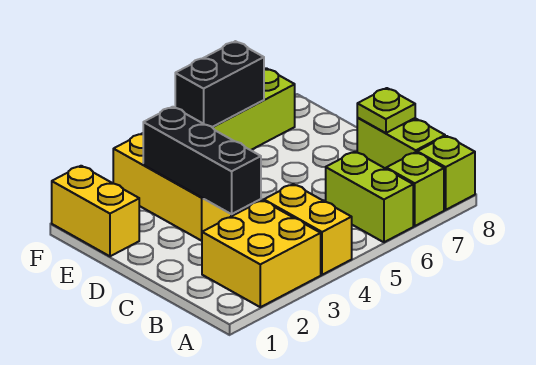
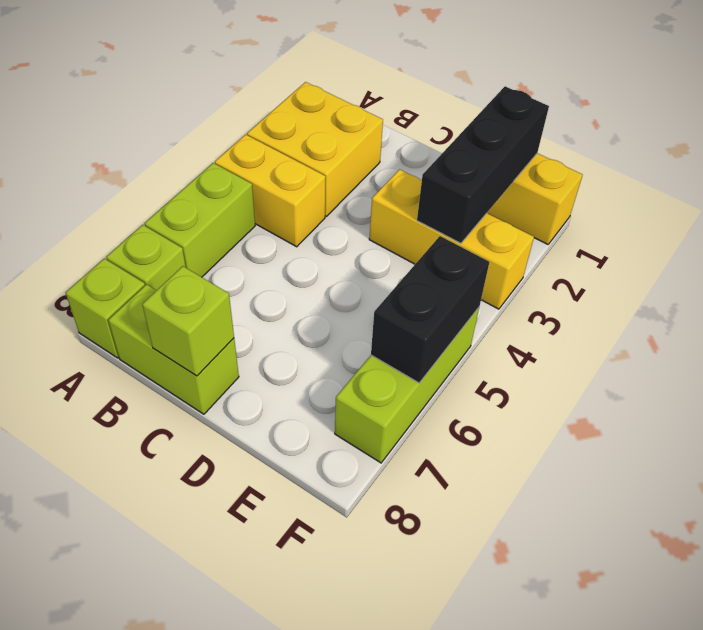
lime brick A6:B6 level 1 -> lime brick A5:A6 level 1
black brick C3:E3 level 2 -> black brick E1:E3 level 2
lime plate C8 level 2 -> lime brick C8 level 2

